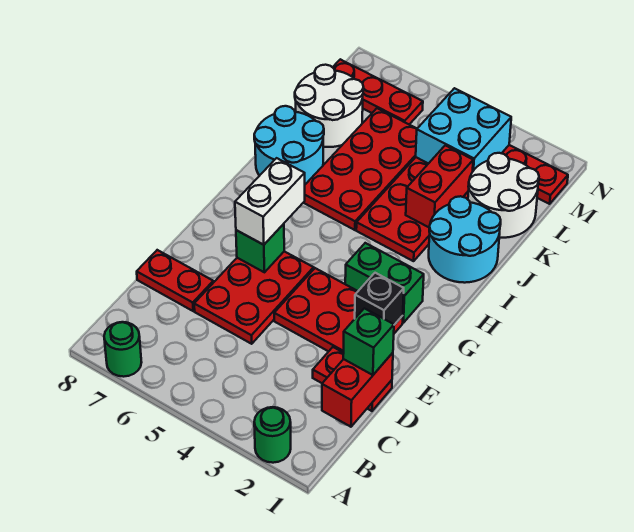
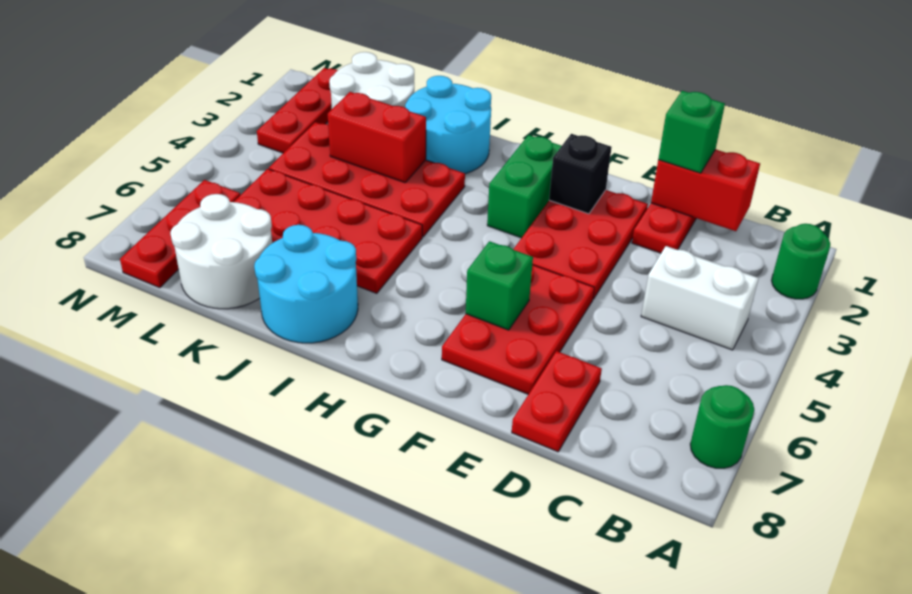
red plate D5:F6 level 1 -> red plate E5:F7 level 1
white brick F6:G6 level 3 -> white brick B4:C4 level 1
cyan brick L3:M4 level 2 -> none

